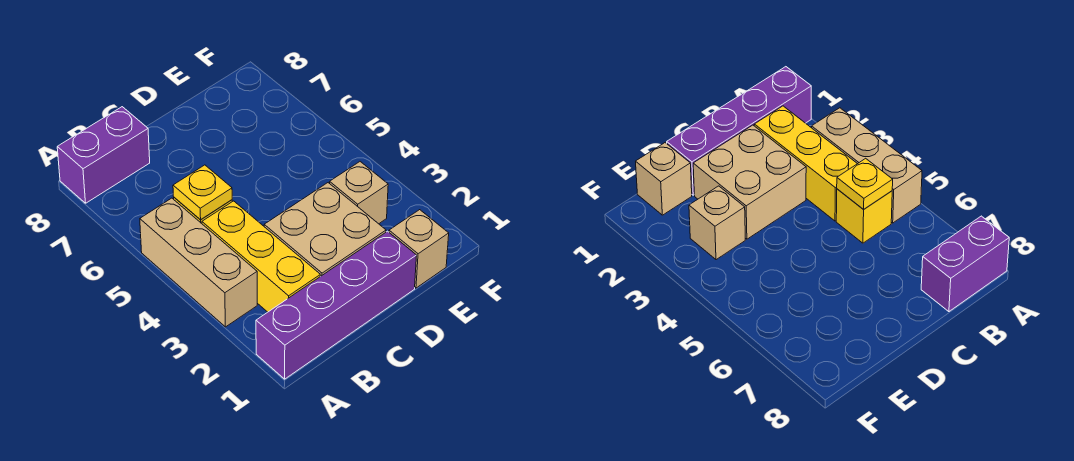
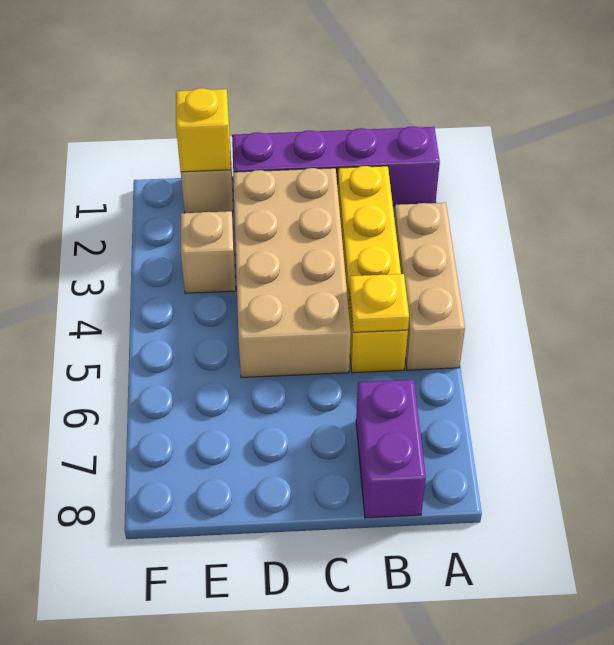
purple brick A8:B8 level 1 -> purple brick B7:B8 level 1
tan brick C2:D3 level 1 -> tan brick C2:D5 level 1
none -> yellow brick E1 level 2

